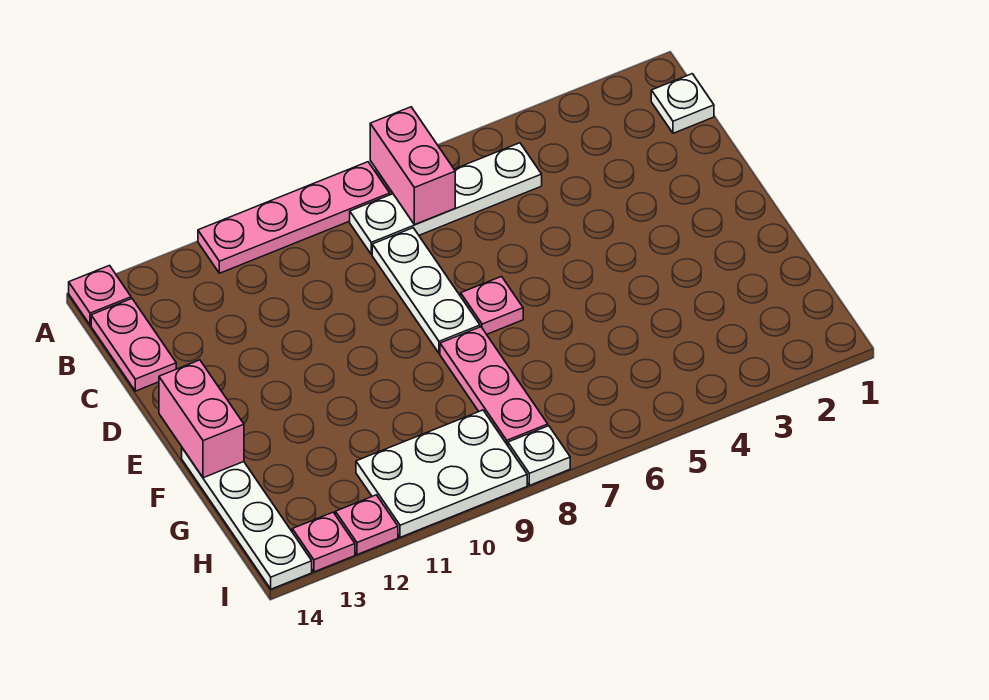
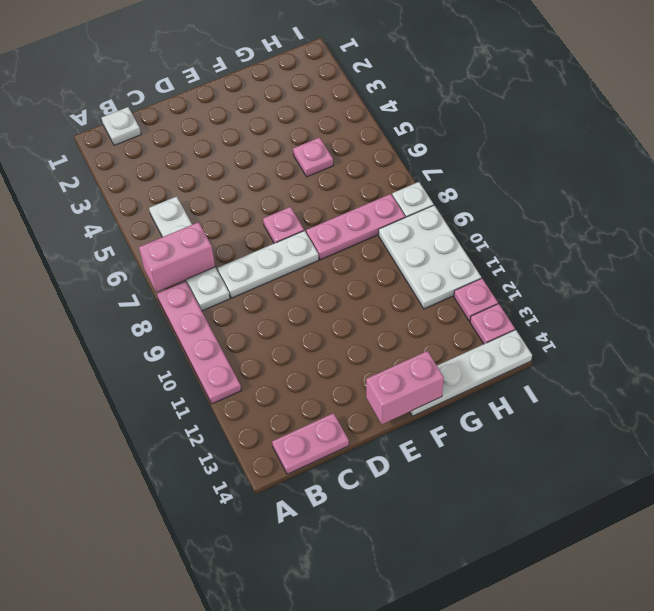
pink plate A14 level 1 -> pink plate G5 level 1

